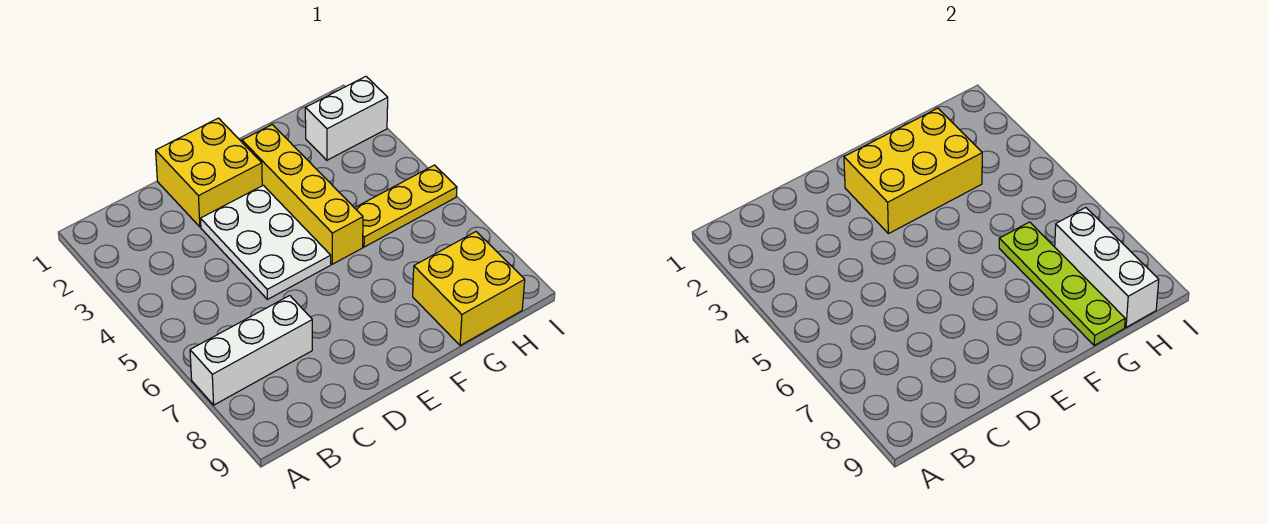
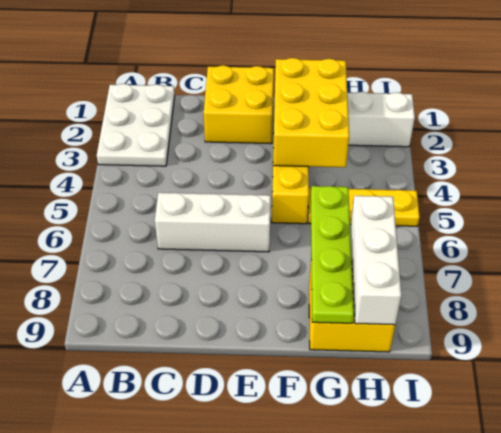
white brick A7:C7 level 1 -> white brick C6:E6 level 1
white plate D3:E5 level 1 -> white plate A1:B3 level 1
yellow brick E2:G3 level 2 -> yellow brick F2:G4 level 2

